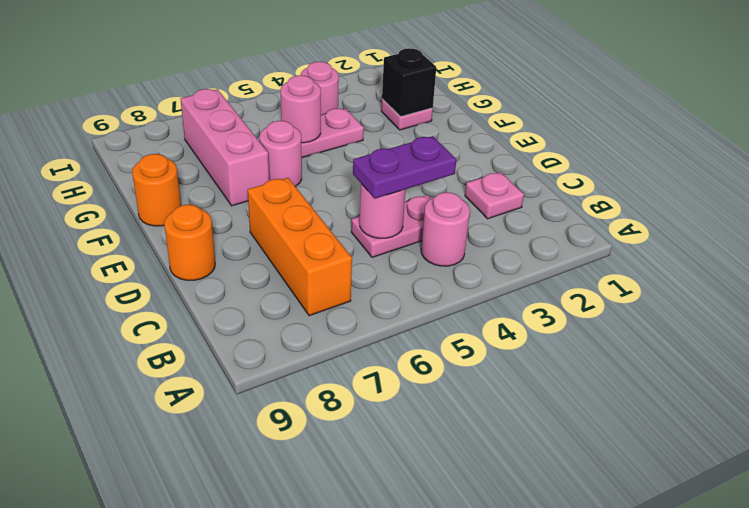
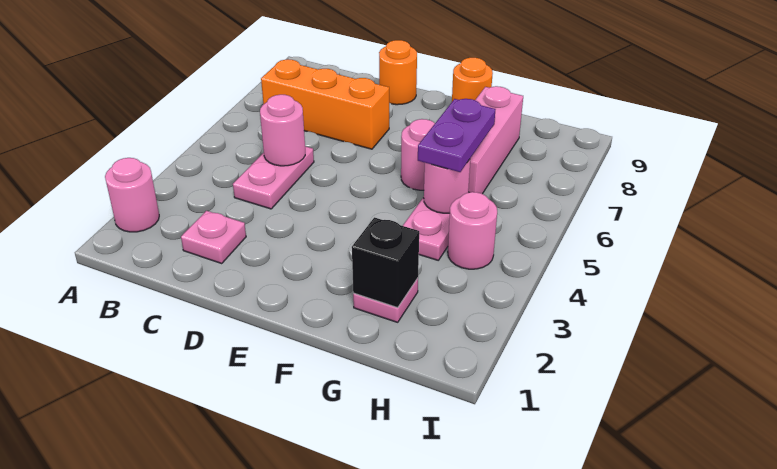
pink round brick B4 level 1 -> pink round brick A2 level 1
purple plate C4:C5 level 3 -> purple plate G5:G6 level 3
pink brick F7:H7 level 1 -> pink brick G6:G8 level 1

